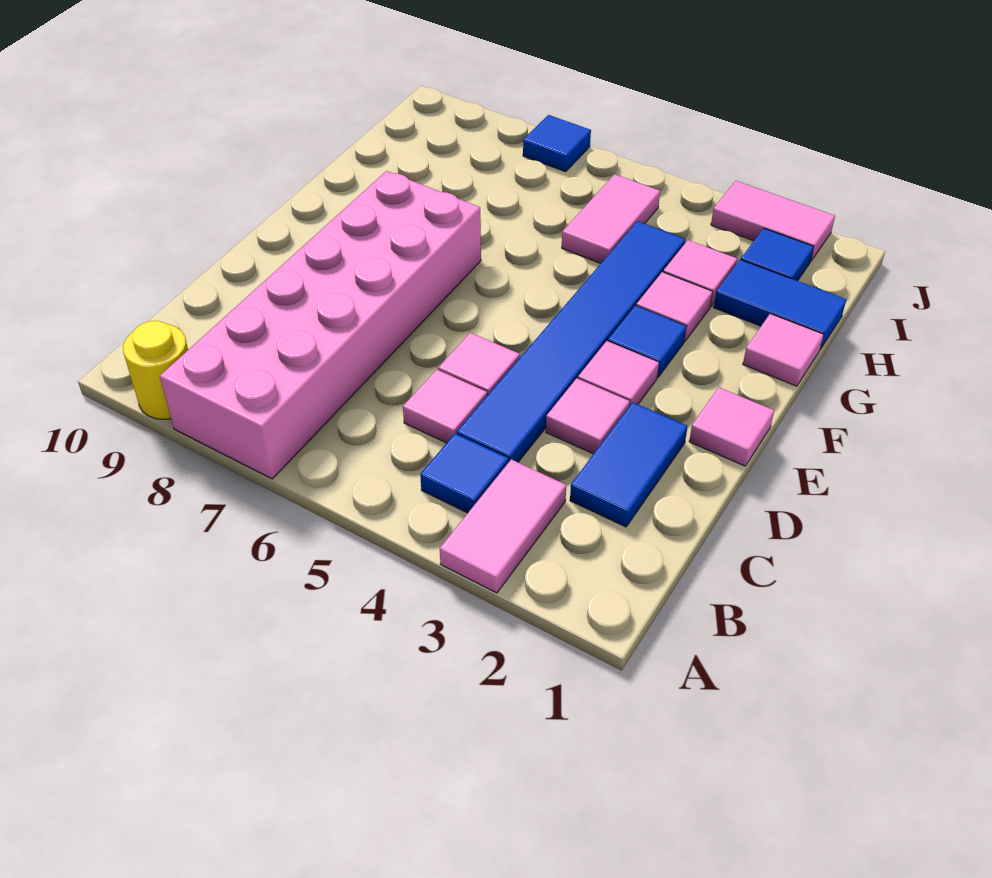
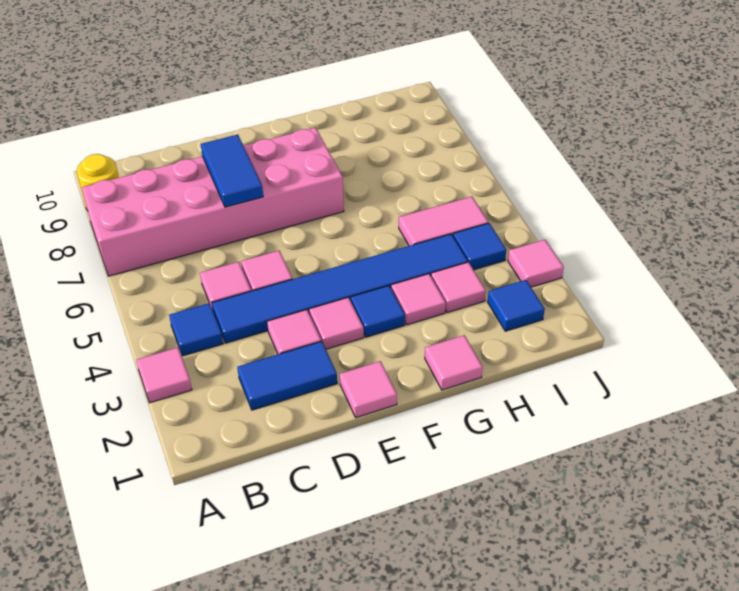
pink tile A3:B3 level 1 -> pink tile A3 level 1
blue tile H1:H2 level 1 -> blue tile D7:D8 level 2
pink tile J2:J3 level 1 -> pink tile J3 level 1
blue tile J7 level 1 -> blue tile I4 level 1

